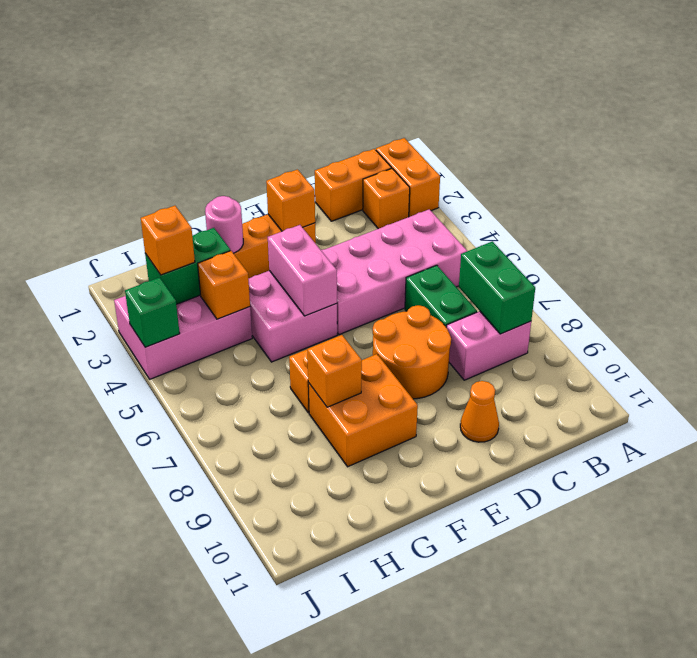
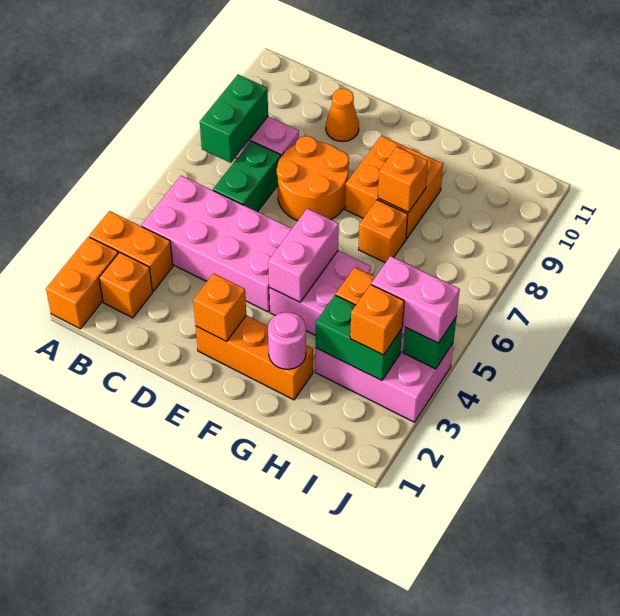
orange brick B1:C1 level 1 -> orange brick A3:B3 level 1
none -> pink brick I4:J4 level 3

